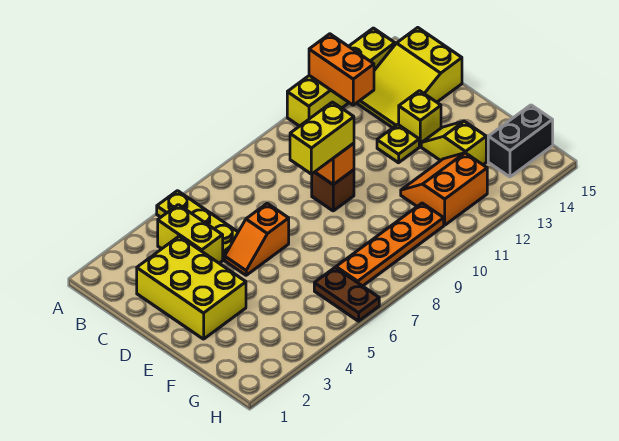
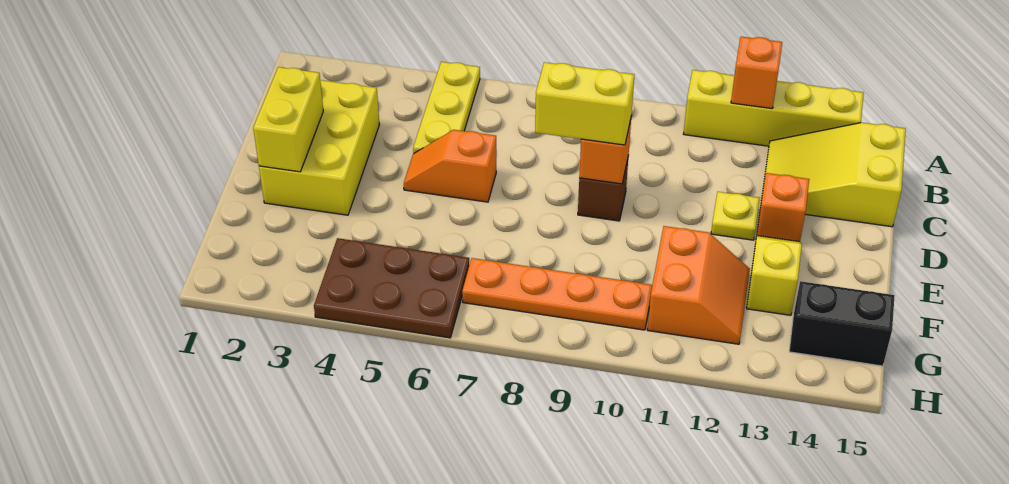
orange brick A12:B12 level 2 -> orange brick A12 level 2
yellow brick B4:C4 level 1 -> yellow brick D2:E2 level 2
yellow brick D13 level 1 -> orange brick D13 level 1
orange slope F11:G12 level 1 top G -> orange slope F11:G12 level 1 top 11
brown plate G6:H6 level 1 -> brown plate G4:H6 level 1

